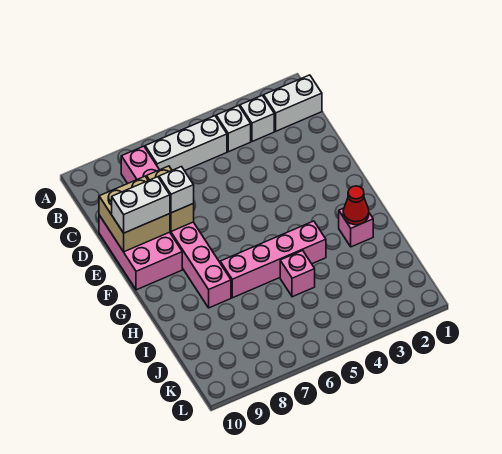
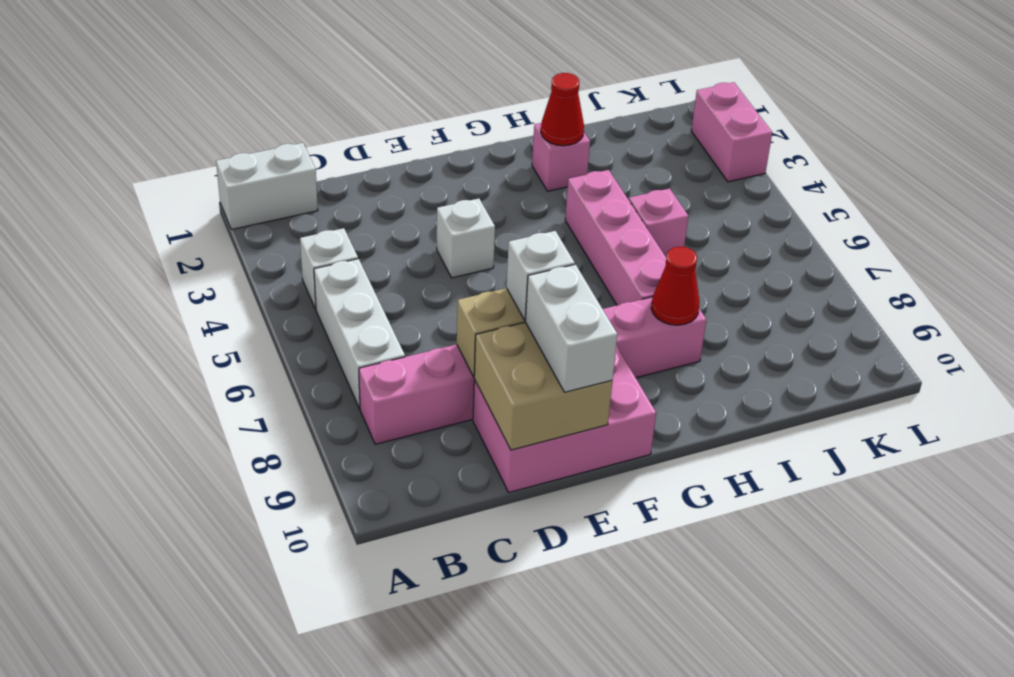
white brick B1:B2 level 1 -> white brick A1:B1 level 1
white brick B3 level 1 -> white brick E4 level 1
none -> red cone H8 level 2
none -> pink brick L2:L3 level 1

